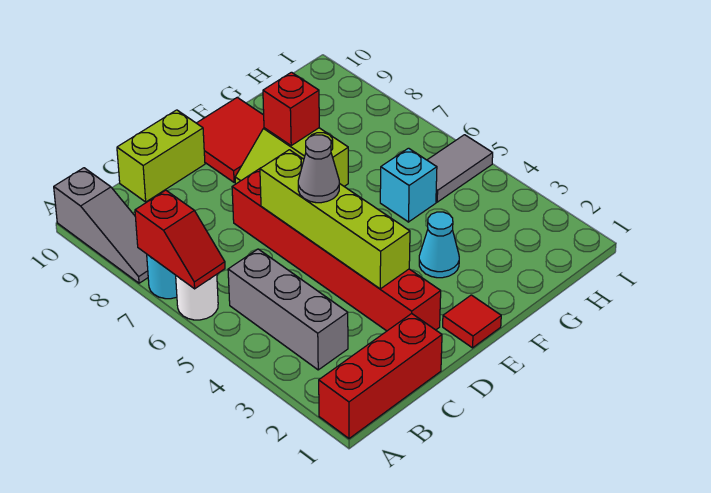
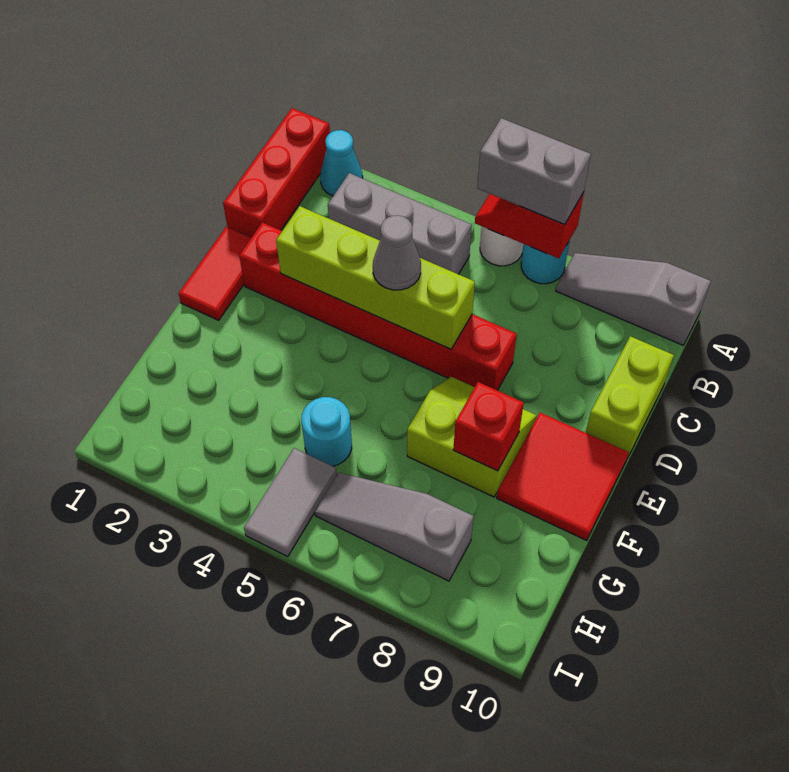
none -> grey brick A6:A7 level 3
red tile E1 level 1 -> red tile D1:E1 level 1
cyan cone F3 level 1 -> cyan cone A2 level 1
cyan brick G5 level 1 -> cyan round brick G5 level 1
none -> grey slope H6:H8 level 1 top 8

